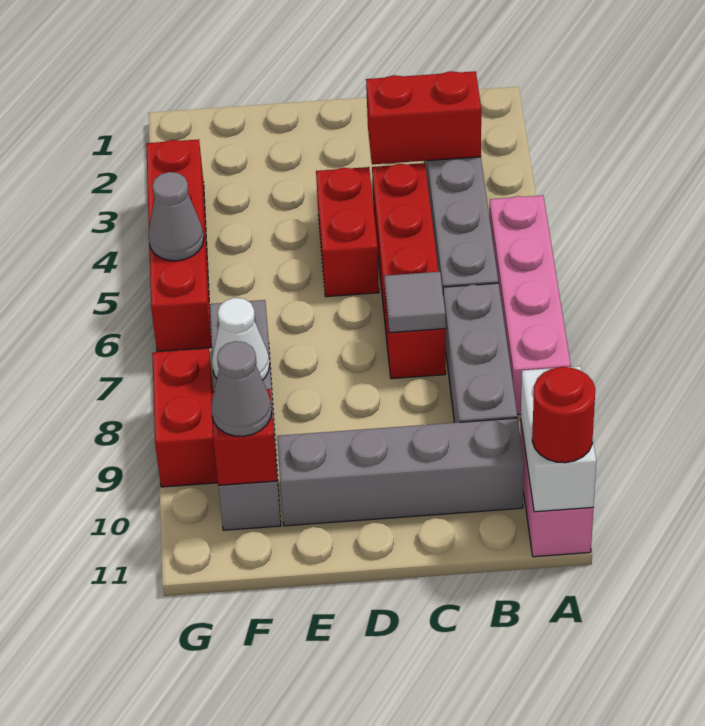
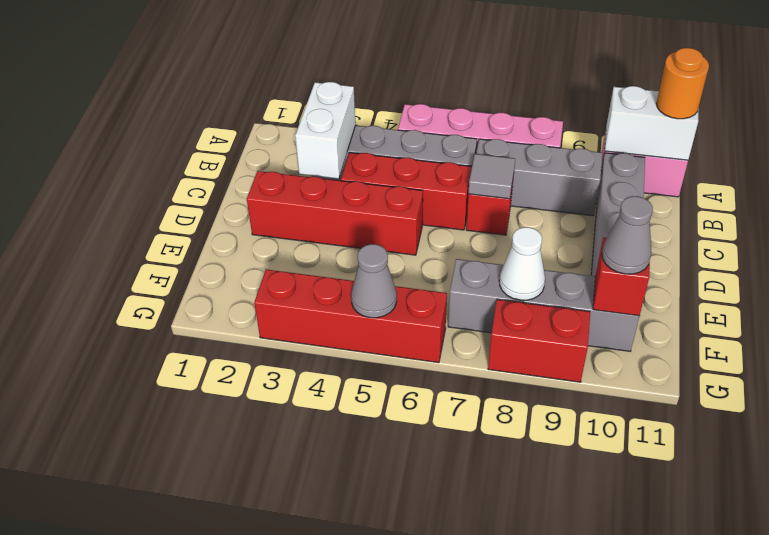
red round brick A11 level 3 -> orange round brick A11 level 3
red brick B3:C3 level 2 -> white brick B3:C3 level 2
red brick D4:D5 level 1 -> red brick D2:D5 level 1

